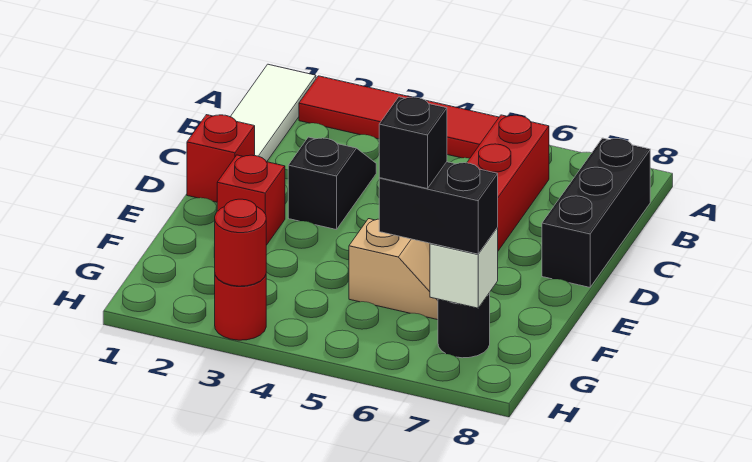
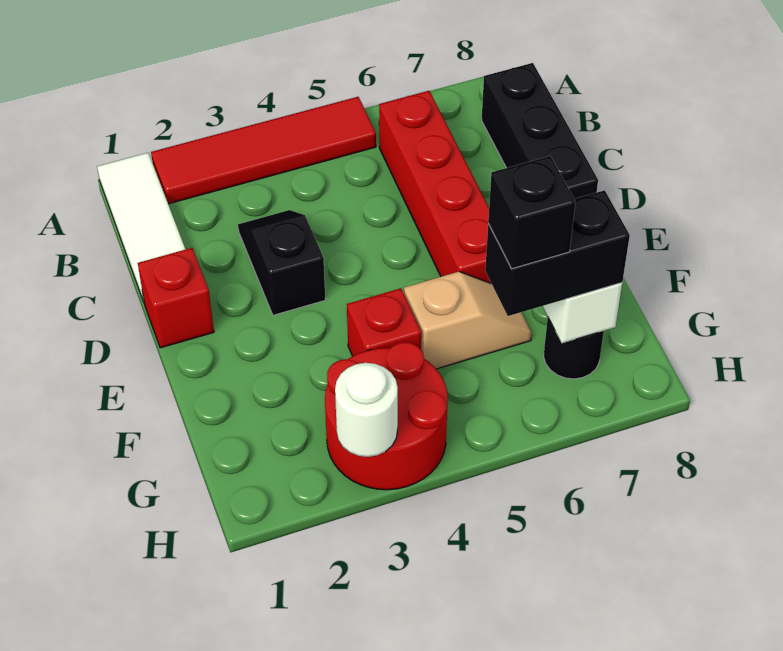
red brick E2 level 1 -> red brick F4 level 1
red round brick H3 level 1 -> red round brick G3:H4 level 1
red round brick H3 level 2 -> white round brick H3 level 2

